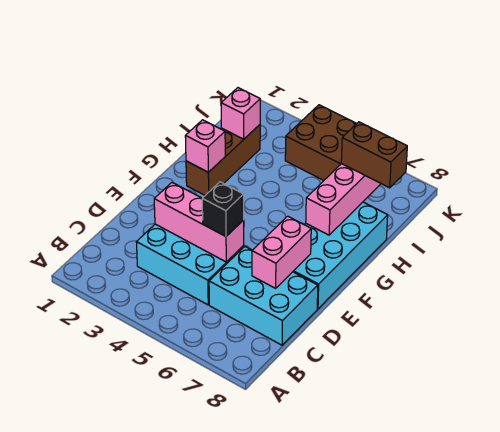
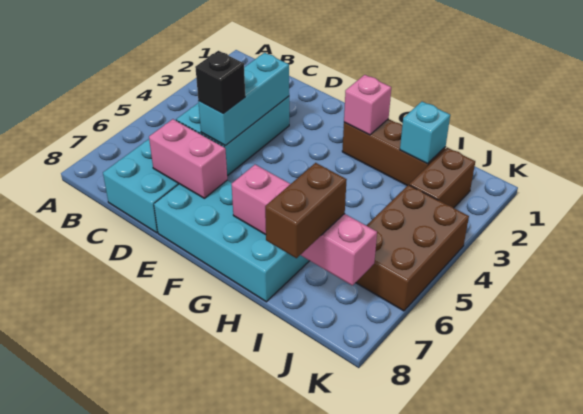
pink brick D3:D5 level 2 -> cyan brick D3:D5 level 2
pink brick I2 level 2 -> cyan brick I2 level 2
none -> brown brick J2:J3 level 1

